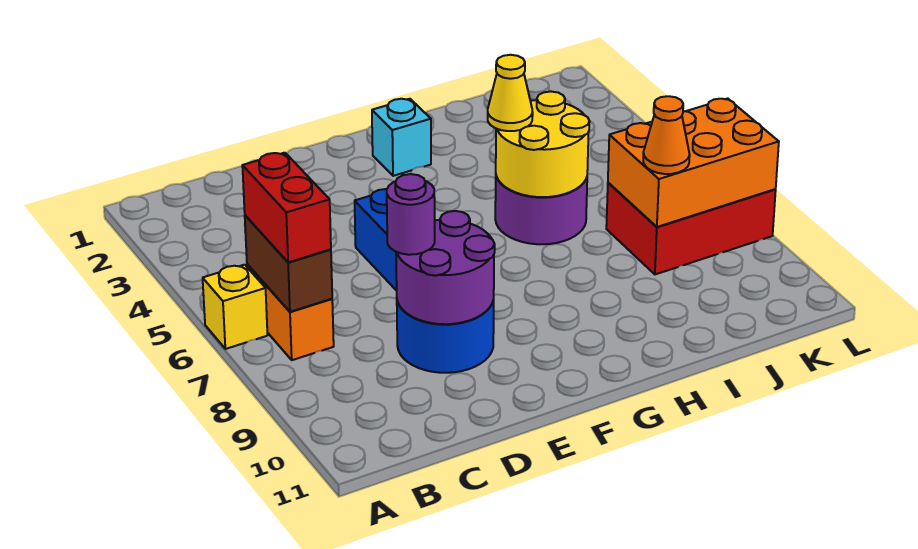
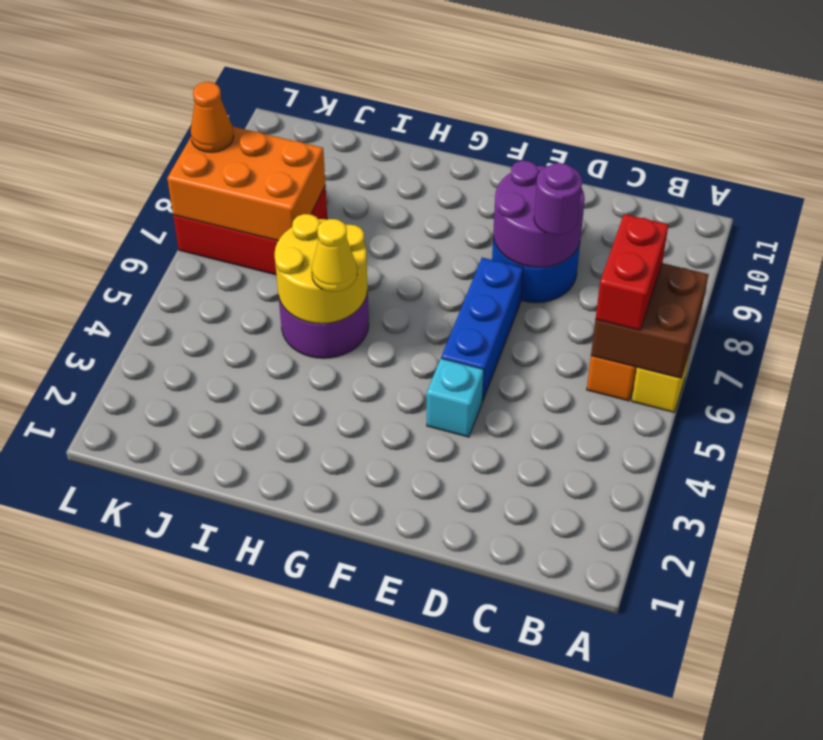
brown brick B6:B7 level 2 -> brown brick A6:B7 level 2
cyan brick G2 level 1 -> cyan brick E4 level 1
orange cone J8 level 3 -> orange cone L8 level 3

